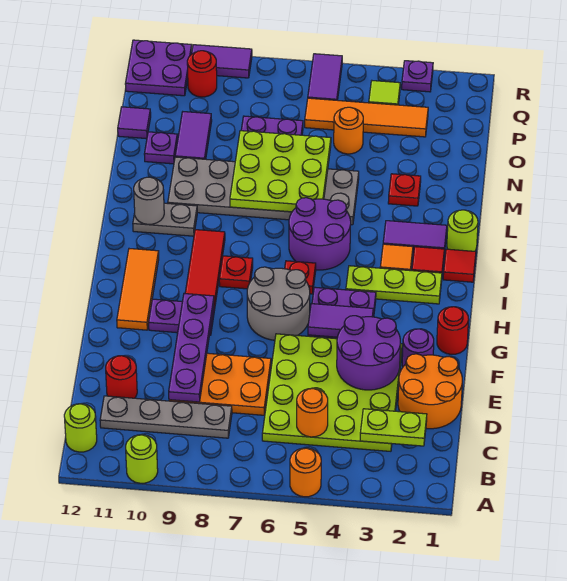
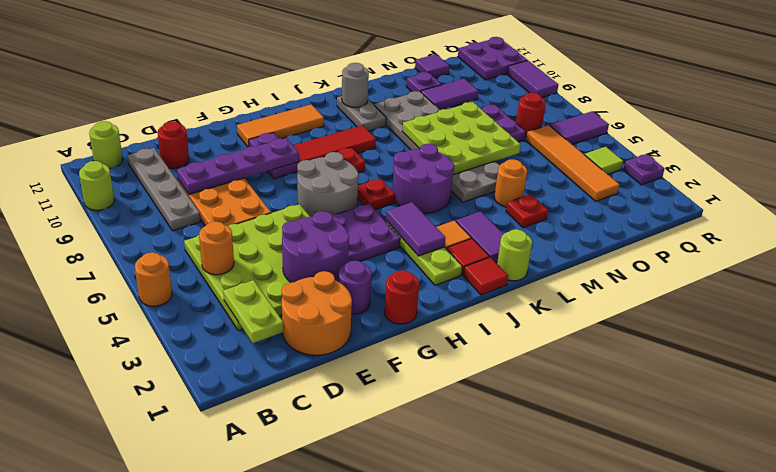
purple tile G4:G5 level 2 -> purple tile I3:I4 level 2
orange round brick O5 level 1 -> orange round brick M4 level 1
red round brick Q10 level 1 -> red round brick P7 level 1

